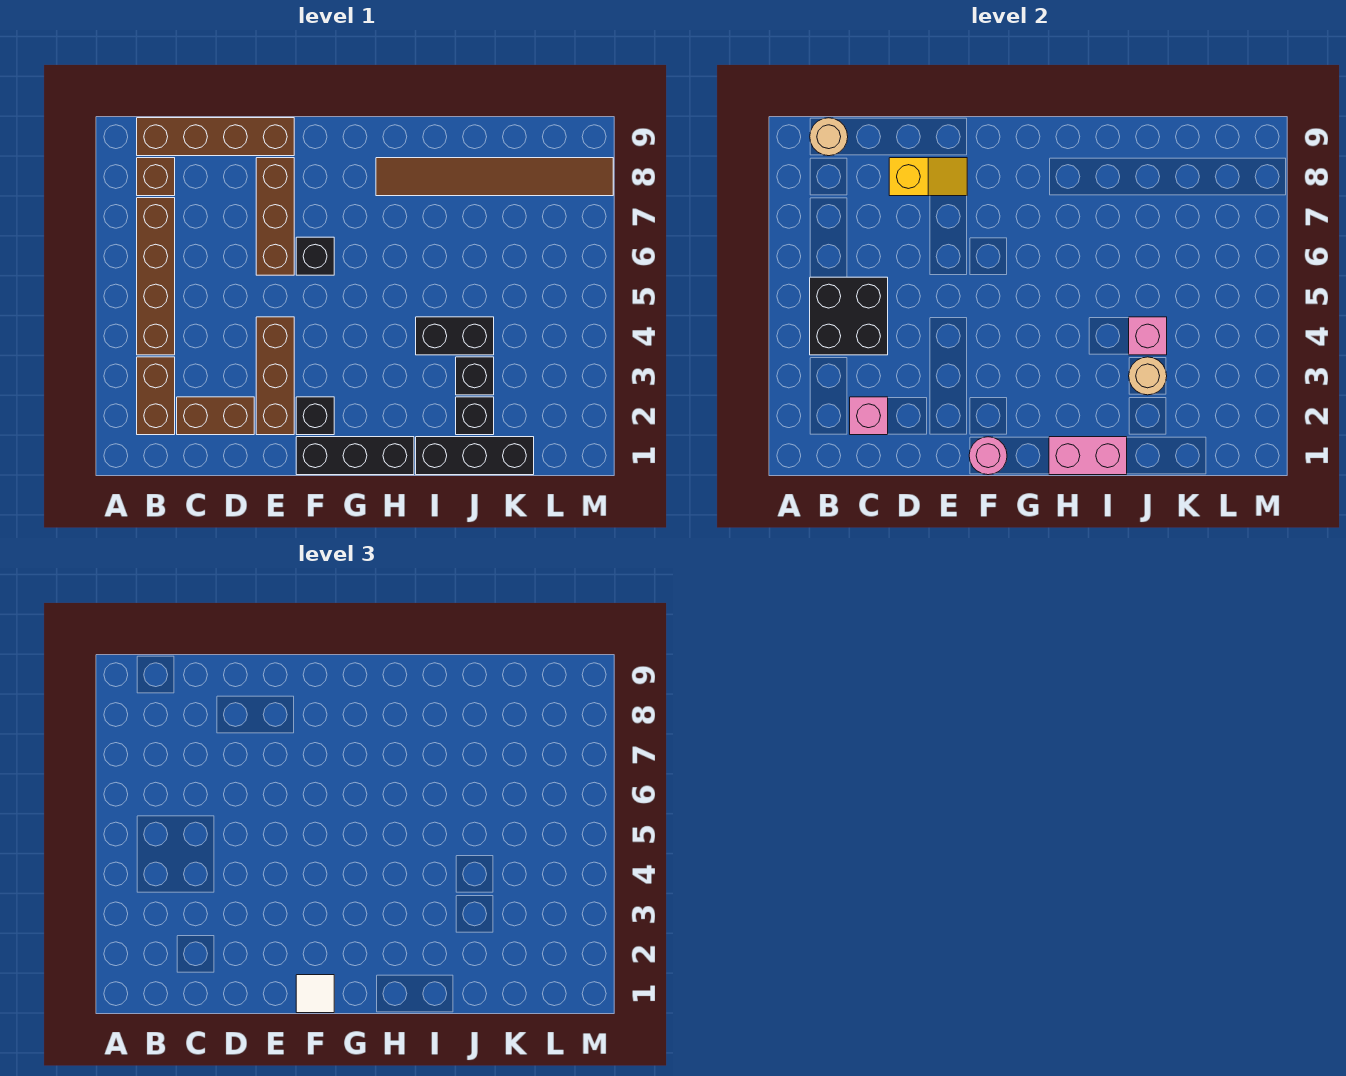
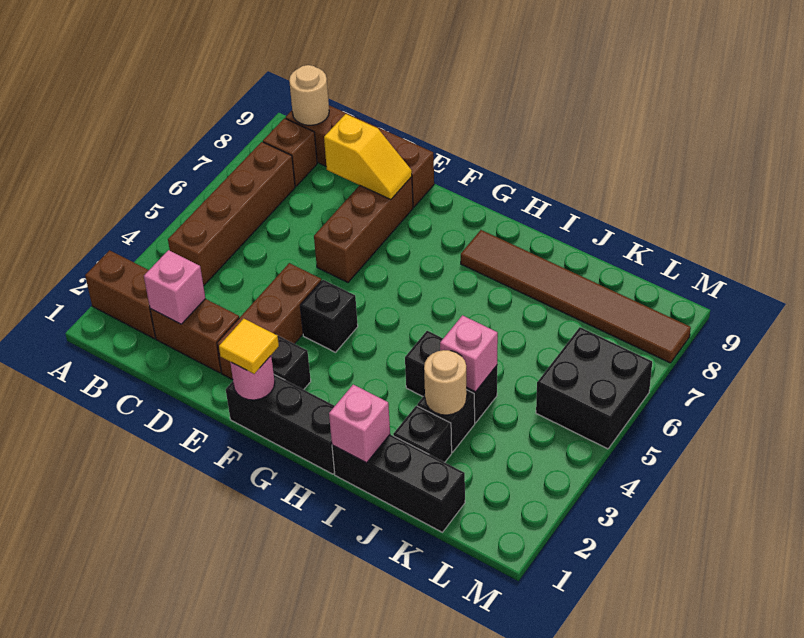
brown brick B2:B3 level 1 -> brown brick A2:B2 level 1
black brick B4:C5 level 2 -> black brick L5:M6 level 1
white tile F1 level 3 -> yellow tile F1 level 3
black brick F6 level 1 -> black brick F4 level 1
pink brick H1:I1 level 2 -> pink brick I1 level 2

